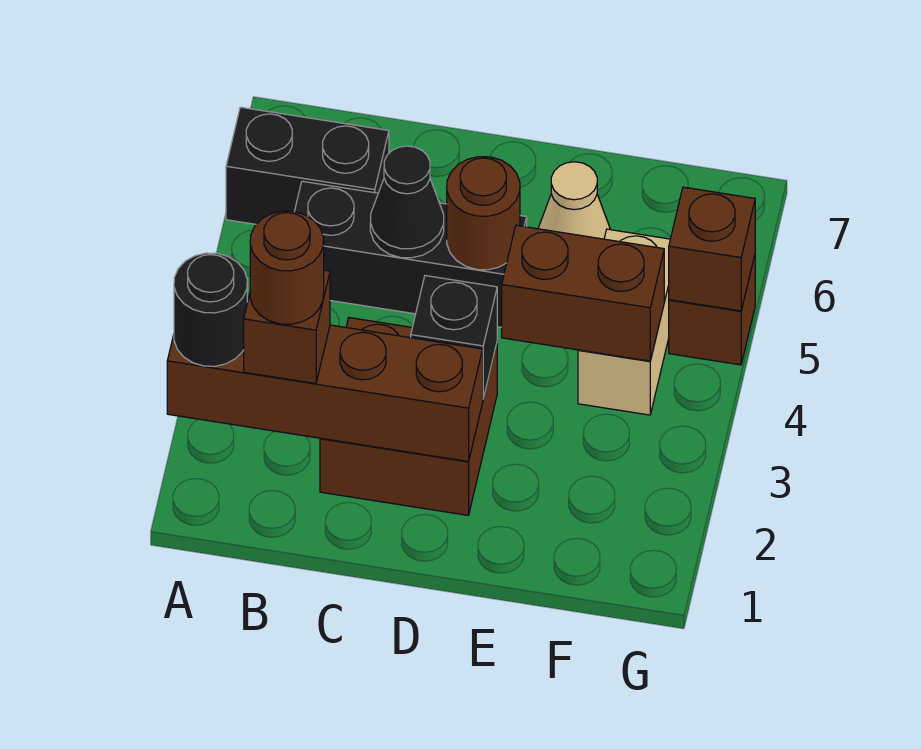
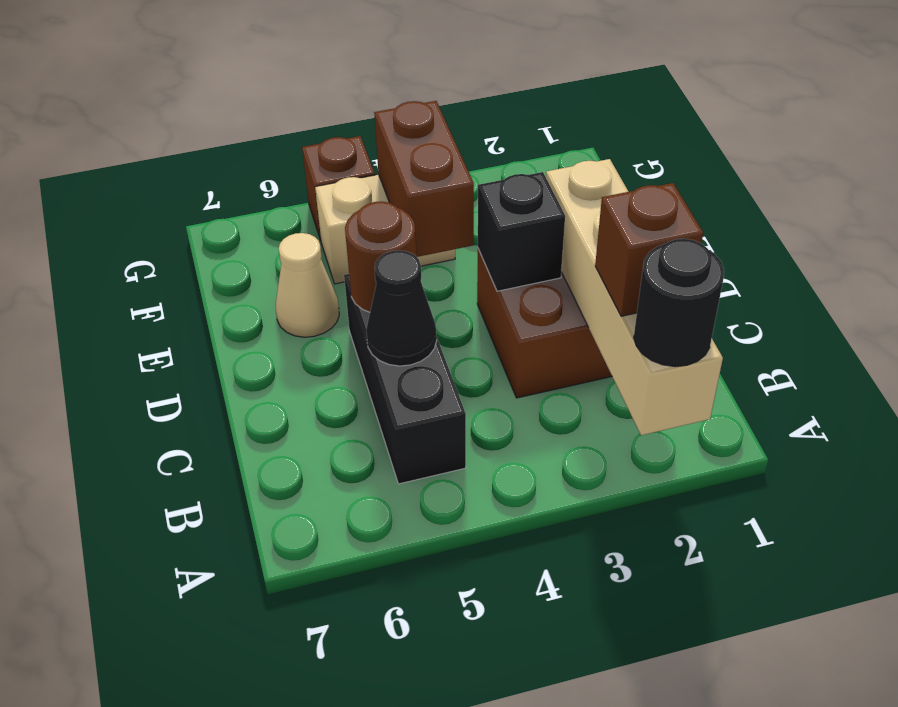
brown brick A2:D2 level 2 -> tan brick A2:D2 level 2
black brick A6:B6 level 1 -> none
brown round brick B2 level 4 -> none
brown brick G5 level 2 -> none

